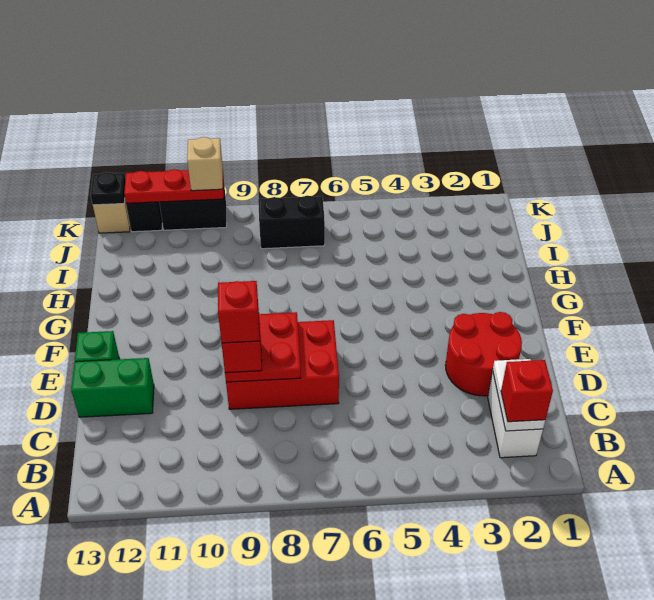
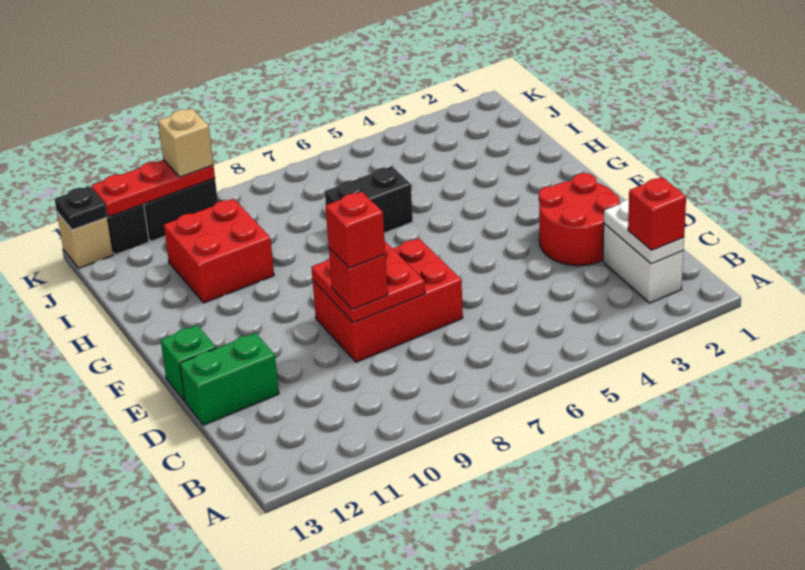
none -> red brick H10:I11 level 1
black brick J7:J8 level 1 -> black brick H6:H7 level 1

